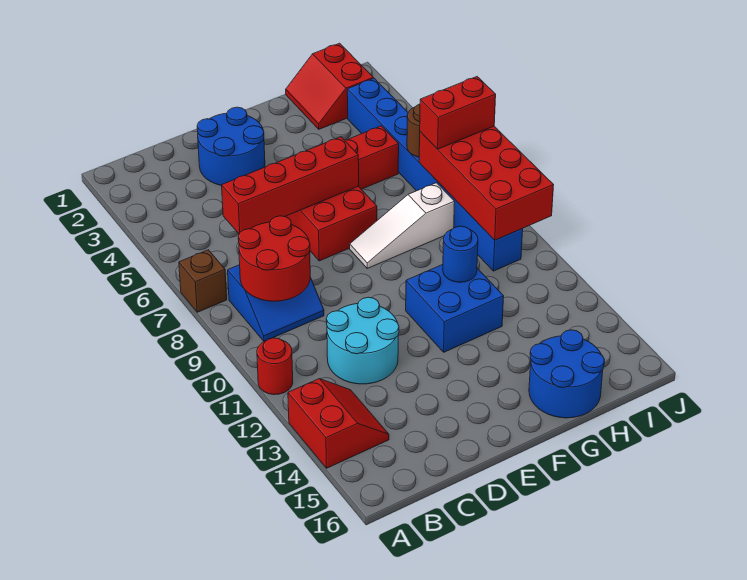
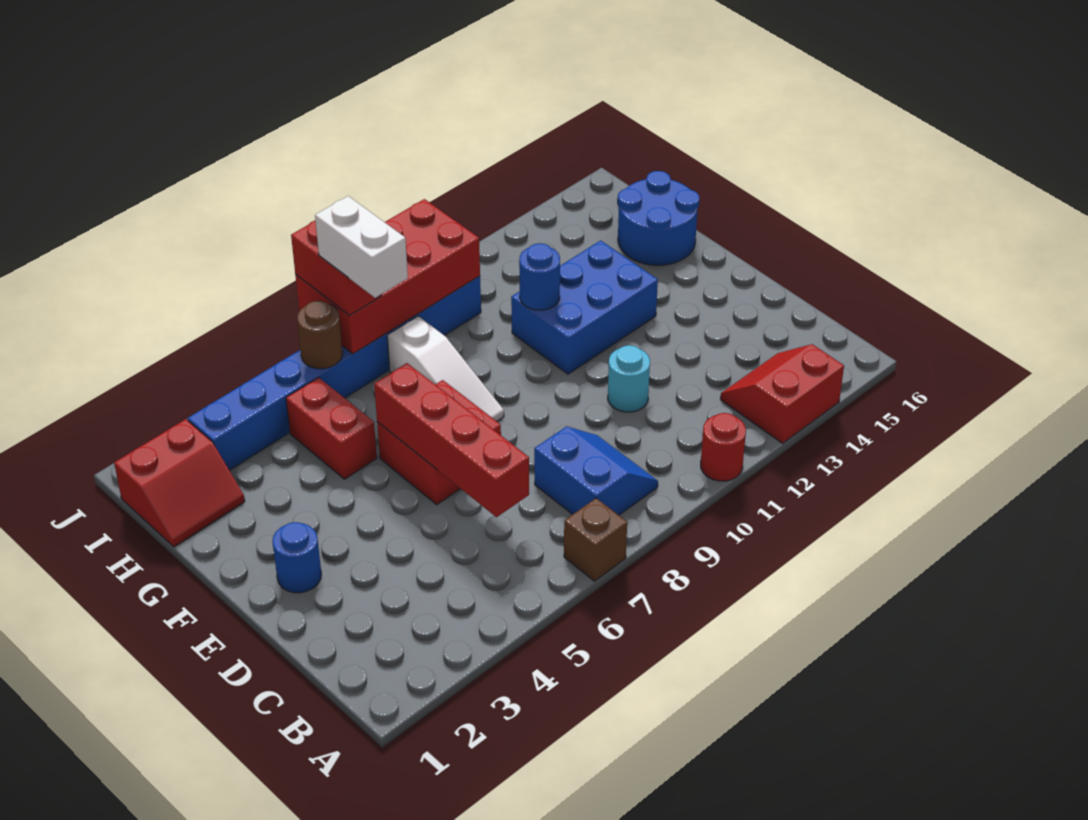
red round brick B8:C9 level 2 -> none
cyan round brick C11:D12 level 1 -> cyan round brick D11 level 1
blue round brick D2:E3 level 1 -> blue round brick E2 level 1
blue brick F11:G12 level 1 -> blue brick F11:G13 level 1
none -> white brick H7:I7 level 4

